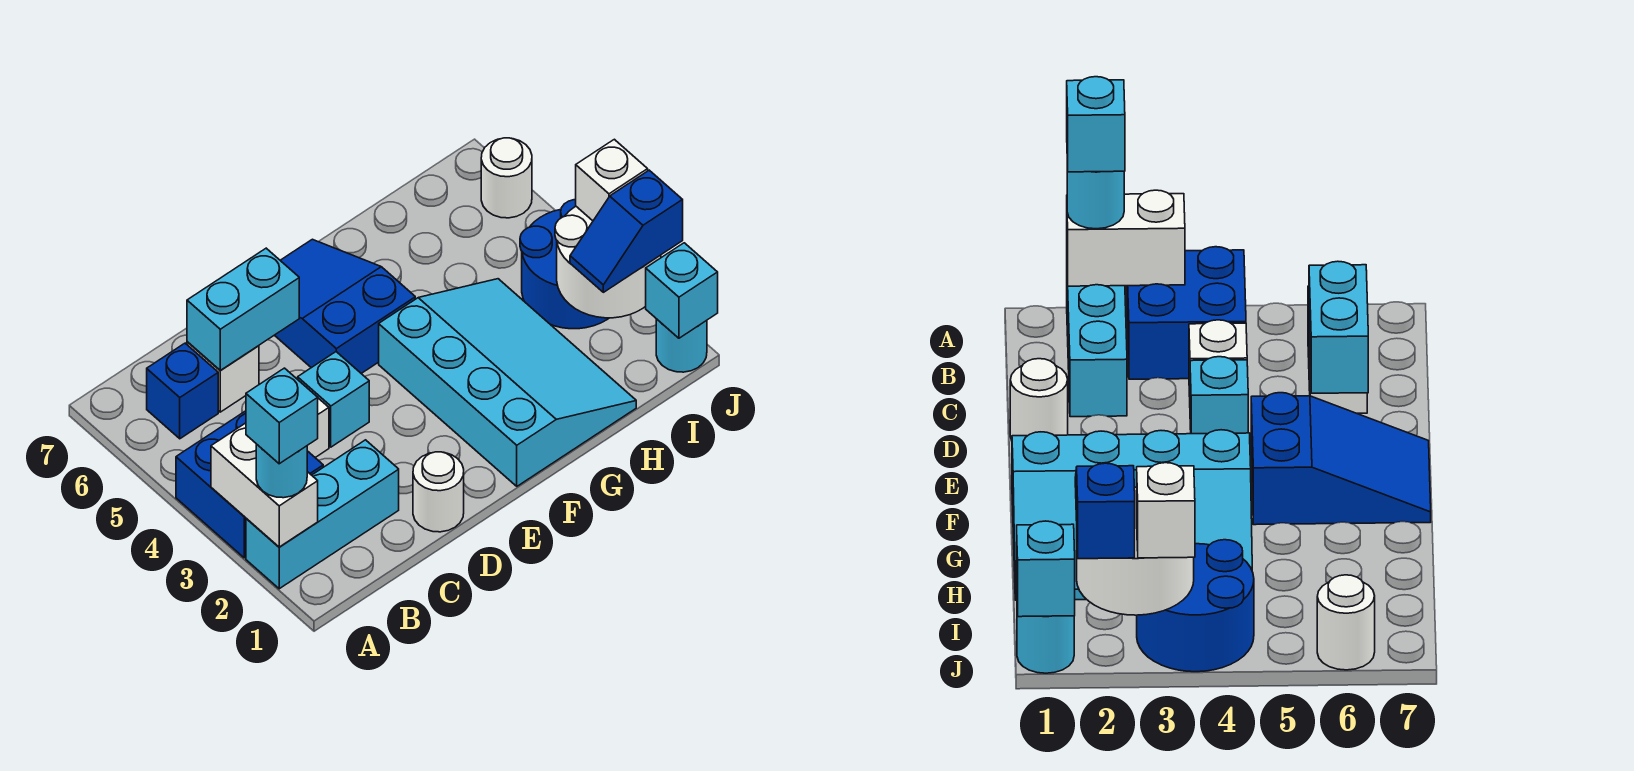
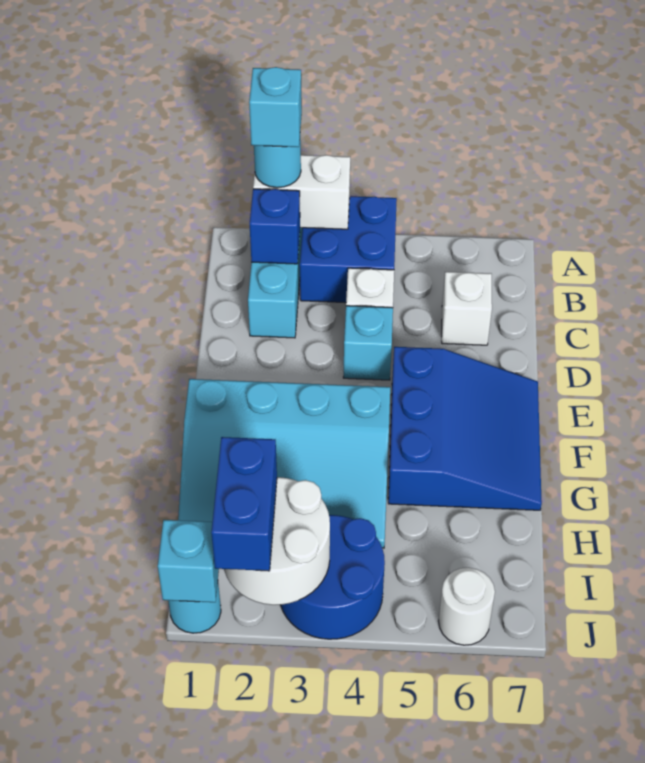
blue brick B6 level 1 -> blue brick B2 level 2
cyan brick C6:D6 level 2 -> none
white round brick D1 level 1 -> none
blue slope E5:F7 level 1 top 5 -> blue slope E5:G7 level 1 top 5
blue slope I2:J2 level 3 top J -> blue brick I2:J2 level 3
white brick J3 level 3 -> none

